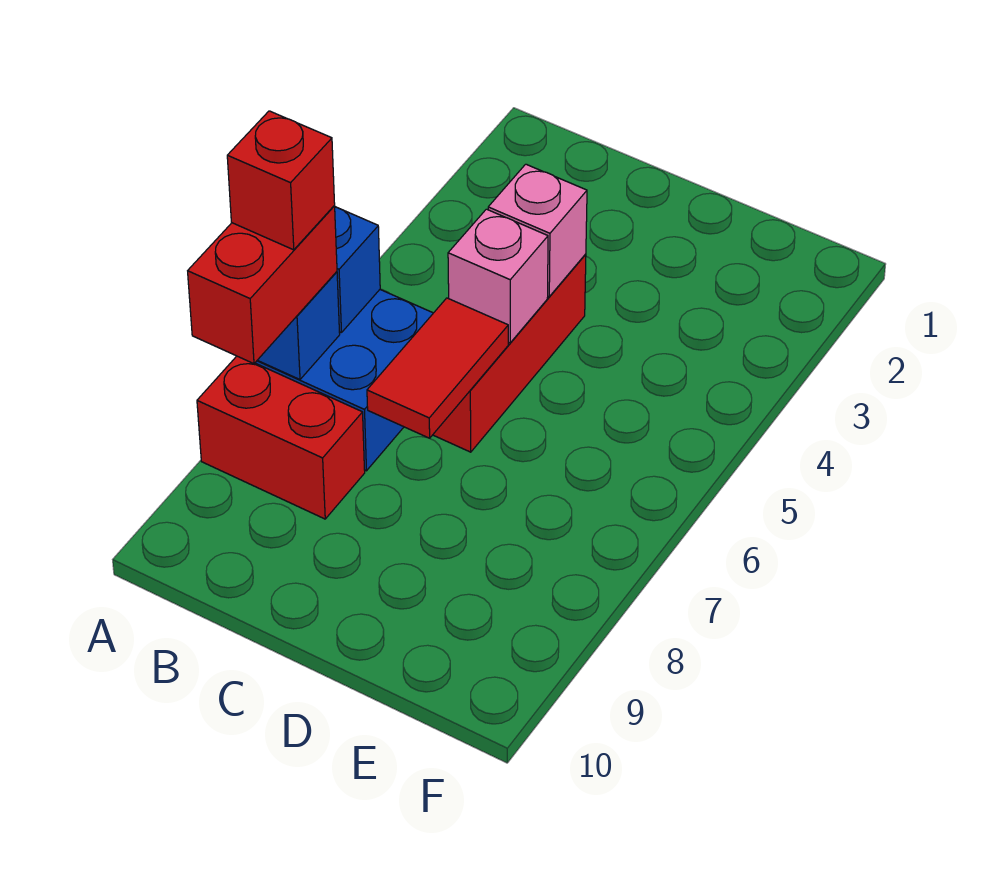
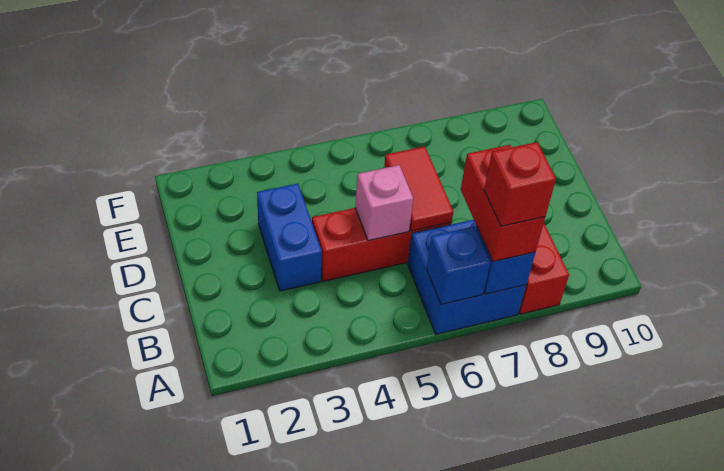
red brick A7:A8 level 3 -> red brick A7:B7 level 3
none -> blue brick C3:D3 level 1
pink brick C4 level 2 -> none
red tile C6:C7 level 2 -> red tile C6:D6 level 2

